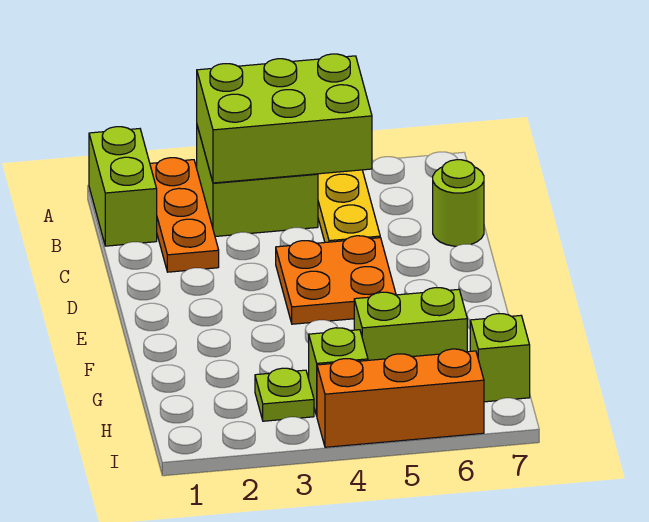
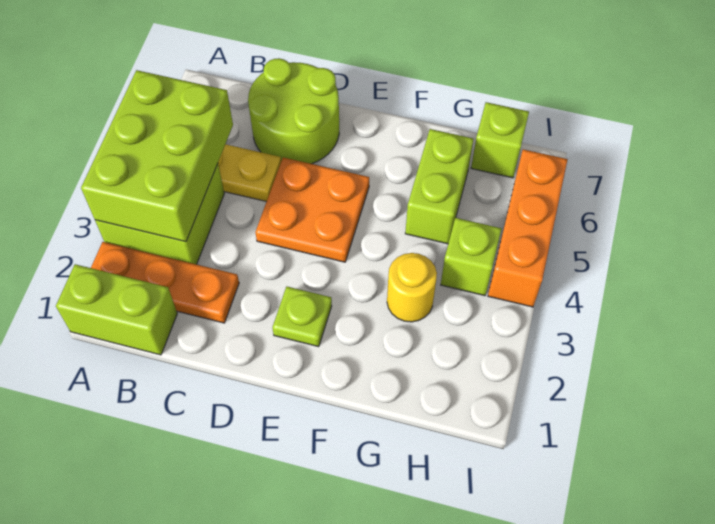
lime round brick C7 level 1 -> lime round brick C6:D7 level 1
none -> yellow round brick G3 level 1
lime plate H3 level 1 -> lime plate E2 level 1

